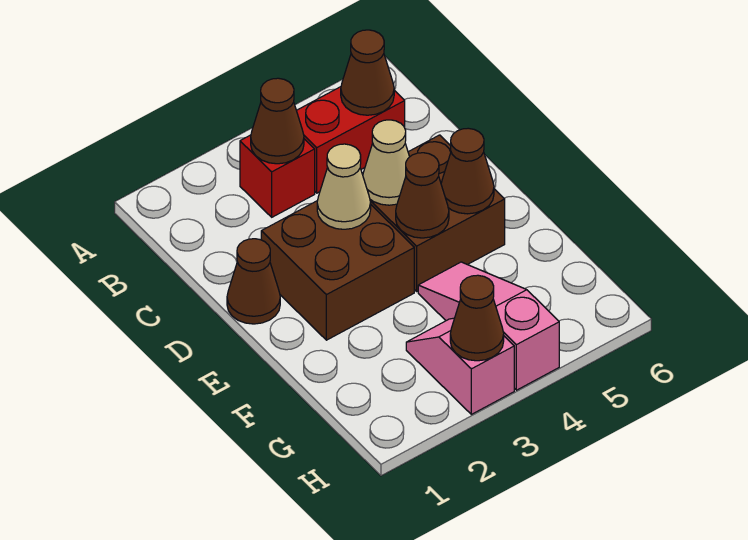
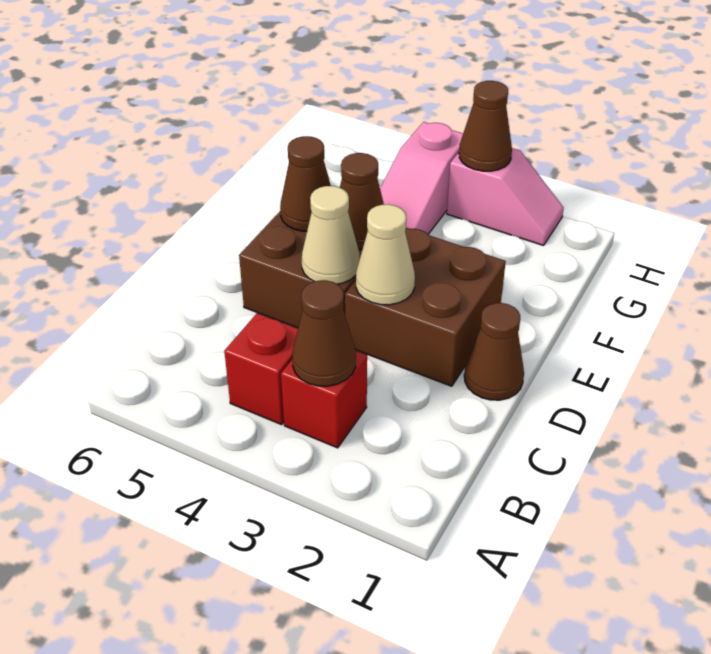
red brick B4:B5 level 1 -> red brick B4 level 1
brown cone B5 level 2 -> none
pink slope G3:H3 level 1 top H -> pink slope H2:H3 level 1 top 3

